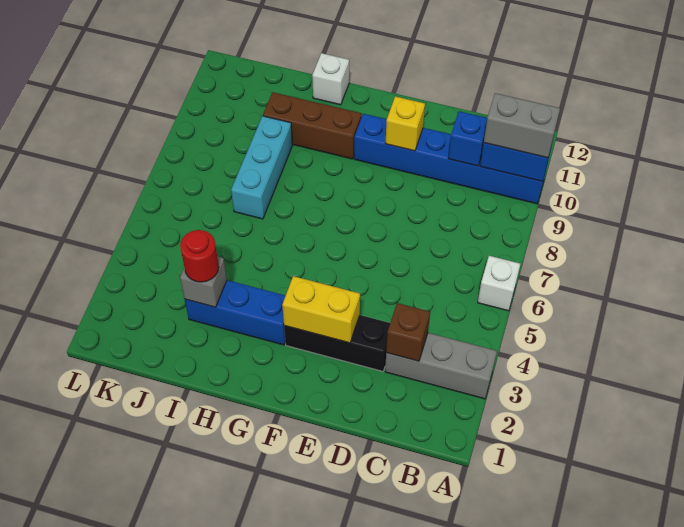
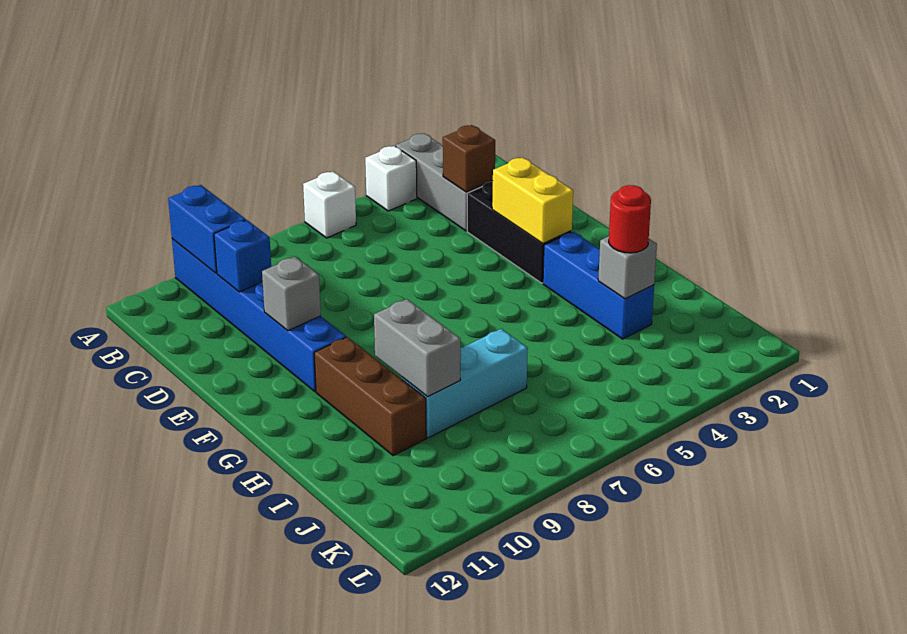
grey brick A10:B10 level 3 -> grey brick H9:I9 level 2
yellow brick E10 level 2 -> grey brick E10 level 2
white brick H12 level 1 -> white brick A4 level 1

